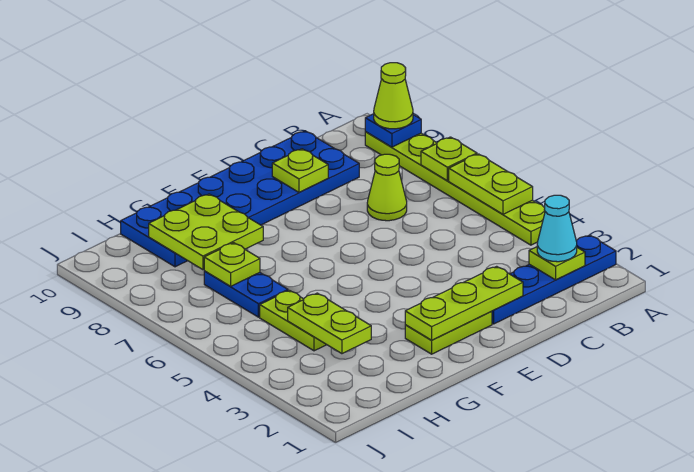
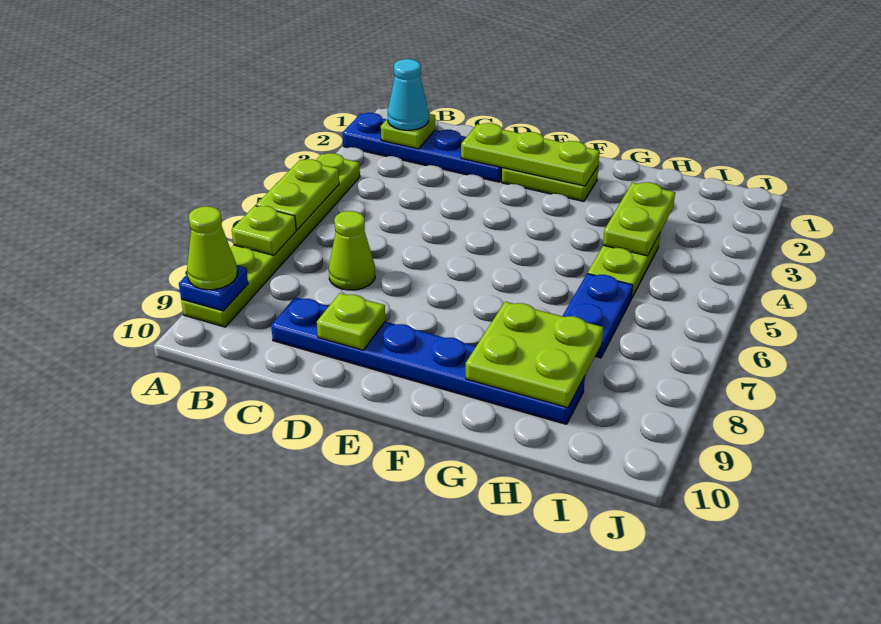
blue plate C9:H10 level 1 -> blue plate C9:H9 level 1
lime plate H7 level 2 -> none

